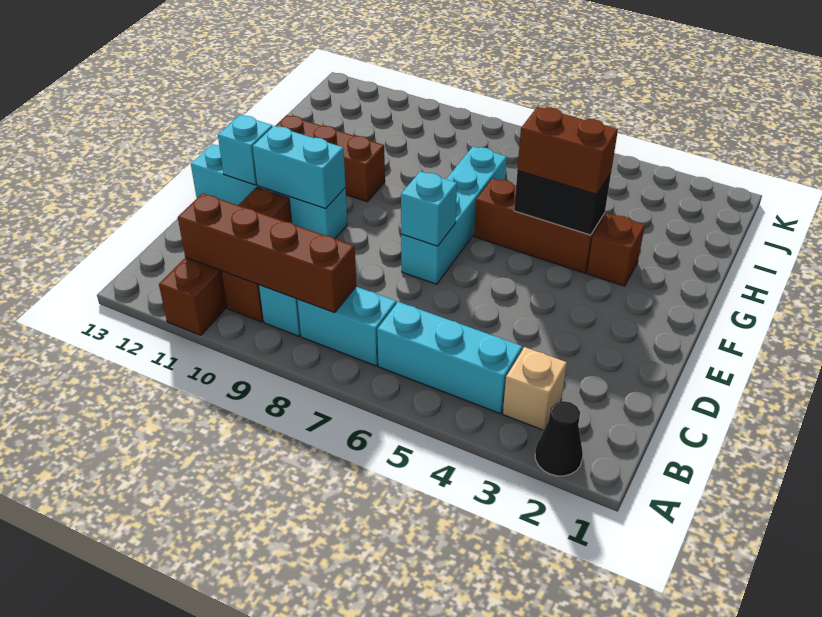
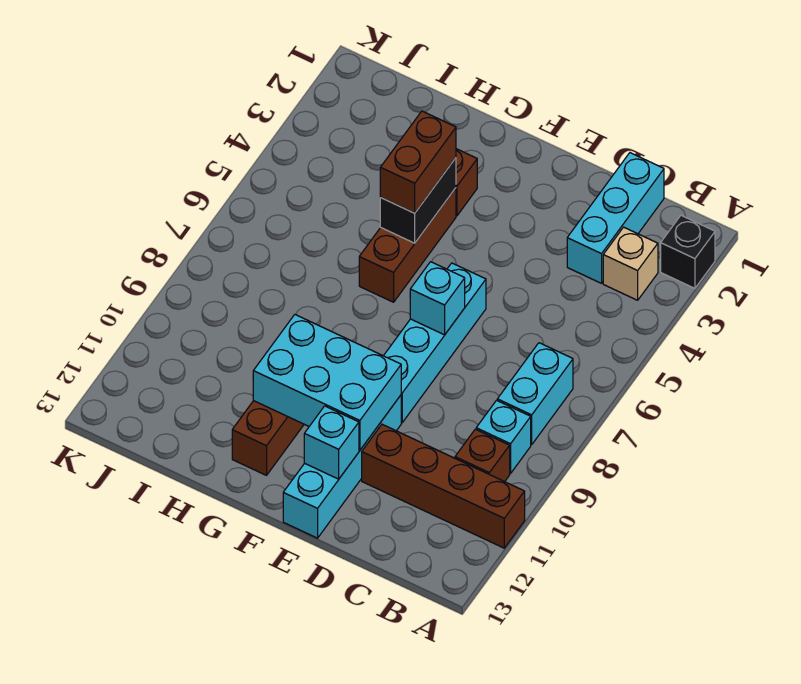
black cone A2 level 1 -> black brick A2 level 1
cyan brick B4:B6 level 1 -> cyan brick C1:C3 level 1
brown brick B8:B11 level 2 -> none
cyan brick E7:H7 level 1 -> cyan brick E6:E9 level 1
cyan brick E10:E11 level 2 -> cyan brick E10:G11 level 2

